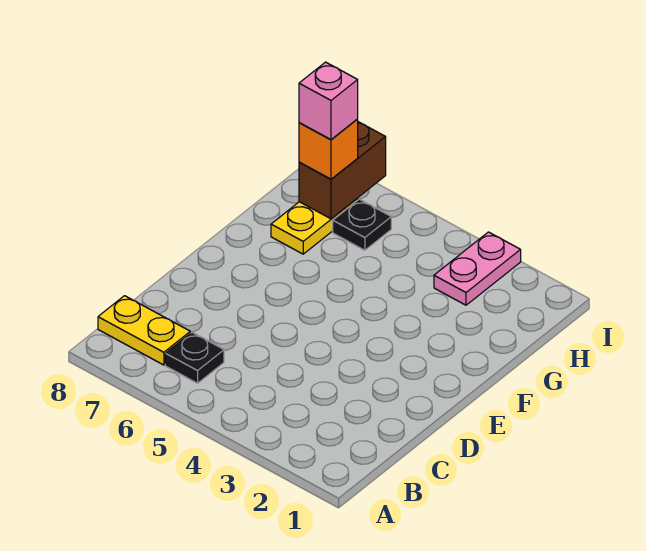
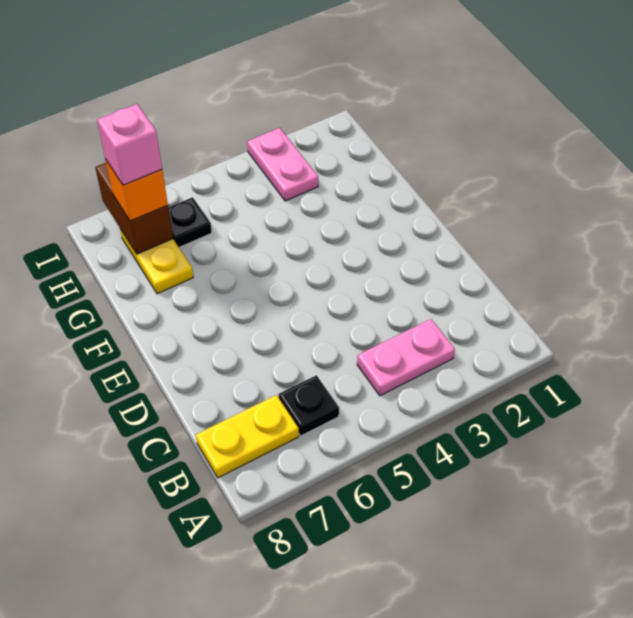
none -> pink plate B3:B4 level 1

